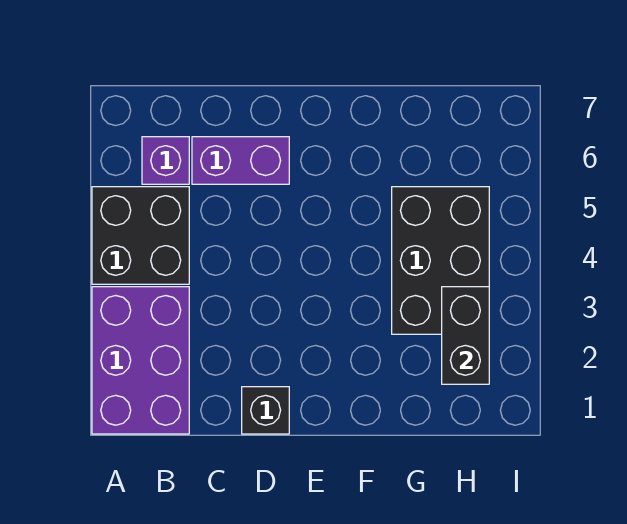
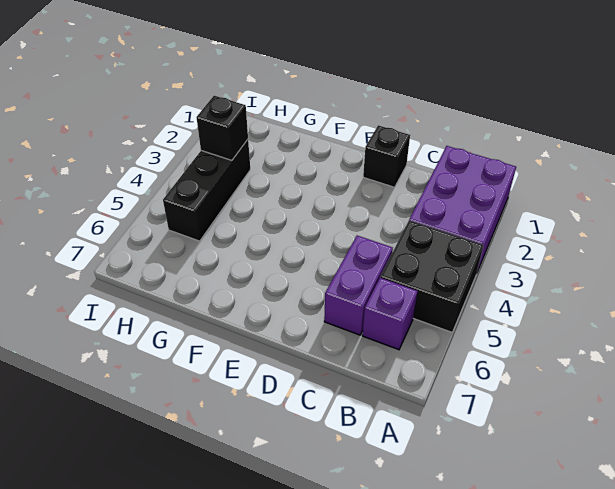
purple brick C6:D6 level 1 -> purple brick C5:C6 level 1
black brick G3:H5 level 1 -> black brick H3:H5 level 1
black brick H2:H3 level 2 -> black brick H3 level 2

